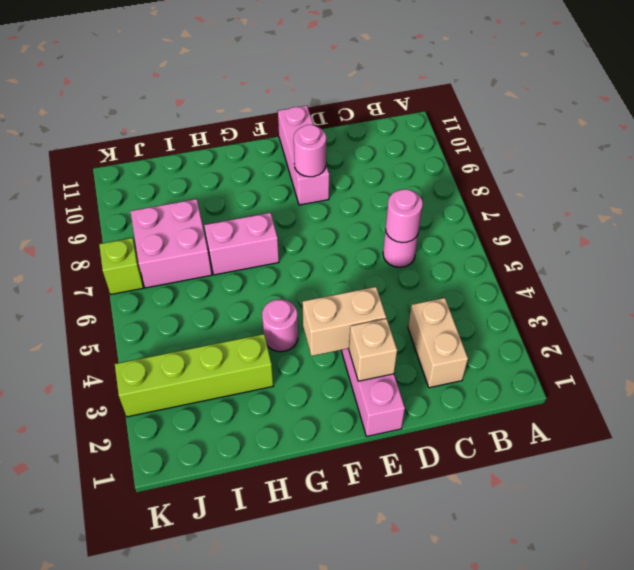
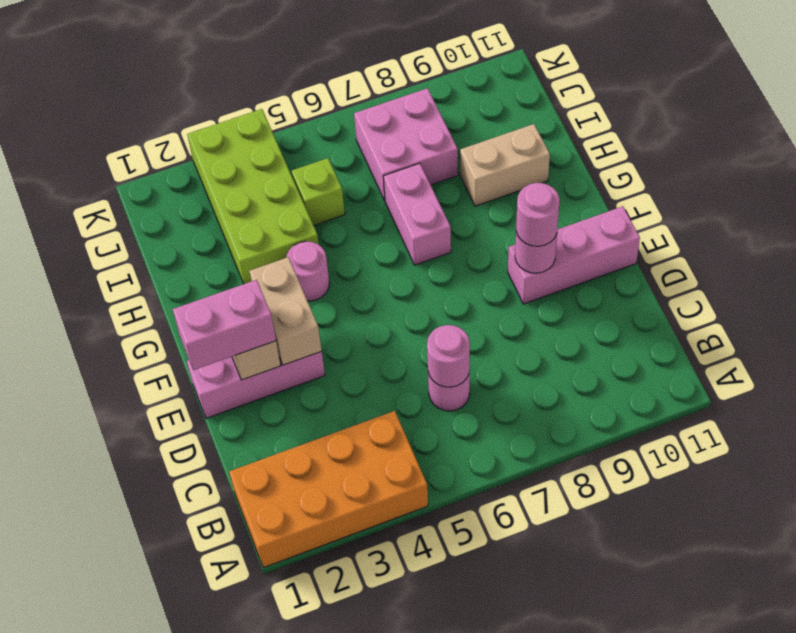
none -> orange brick A1:B4 level 1
tan brick C2:C3 level 1 -> tan brick H9:H10 level 1
none -> pink brick E1:E2 level 3
none -> pink round brick E9 level 3
lime brick H3:K3 level 1 -> lime brick H3:K4 level 1
lime brick K7 level 1 -> lime brick I5 level 1

